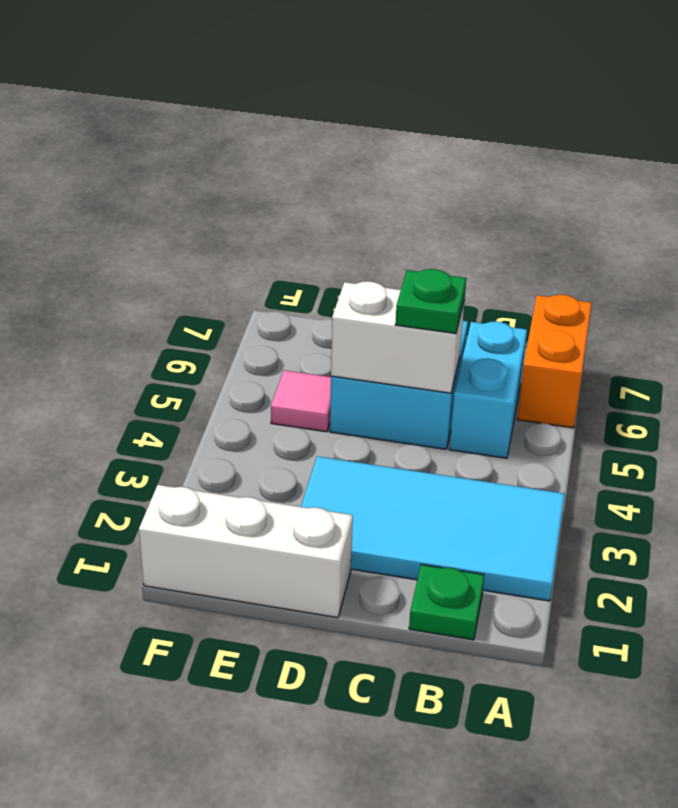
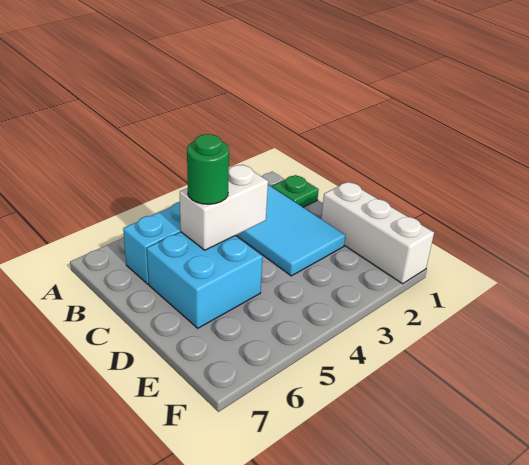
orange brick A6:A7 level 1 -> none
white brick C5:D5 level 2 -> white brick C4:C5 level 2
green plate C5 level 3 -> green round brick C5 level 3
pink tile E5 level 1 -> none

